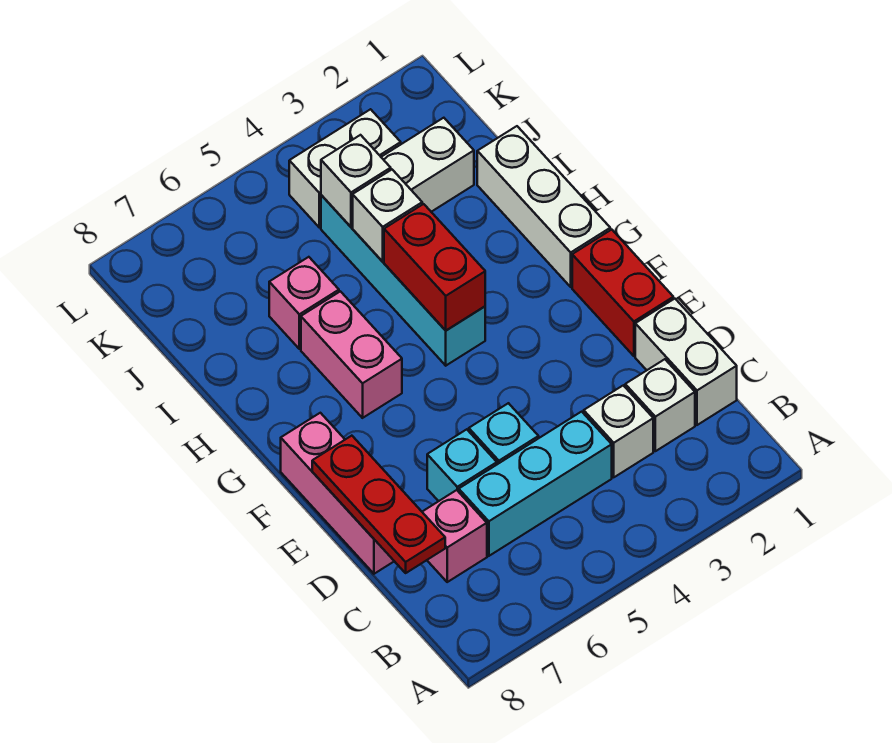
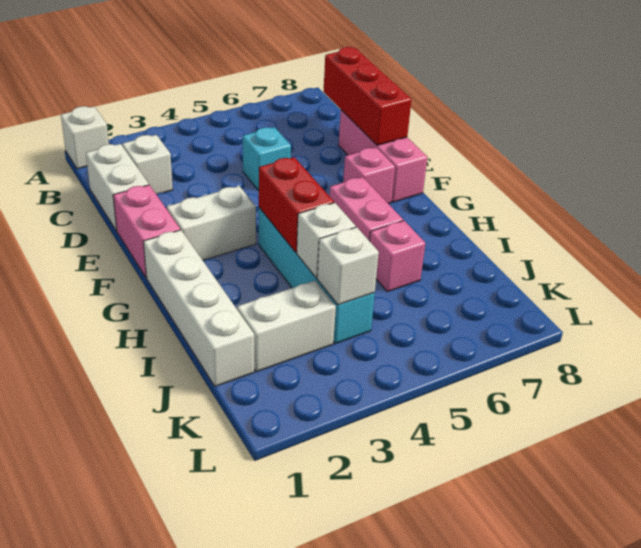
white brick C3 level 1 -> white brick A1 level 1
cyan brick C4:C6 level 1 -> none
pink brick C7 level 1 -> pink brick F7 level 1
red plate C8:E8 level 2 -> red brick C8:E8 level 2
cyan brick D6 level 1 -> none
red brick E1:F1 level 1 -> pink brick E1:F1 level 1
white brick G1:I1 level 1 -> white brick G1:J1 level 1
white brick K3:K4 level 1 -> white brick F2:F3 level 1

